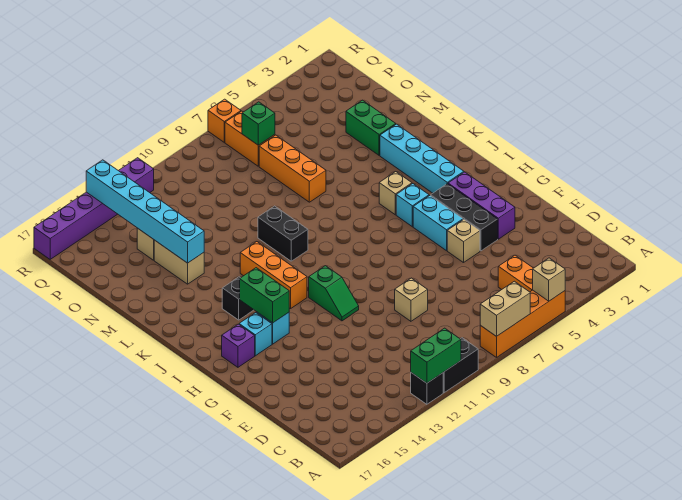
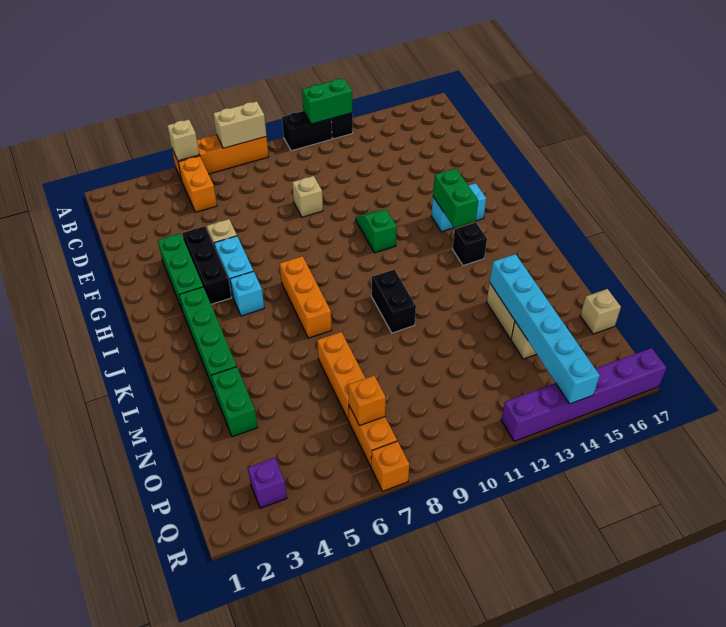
purple brick F3:H3 level 1 -> green brick F3:H3 level 1
purple brick H16 level 1 -> purple brick Q3 level 1
cyan brick I3:L3 level 1 -> green brick I3:L3 level 1
orange brick I12:K12 level 1 -> orange brick I7:K7 level 1
tan brick J5 level 1 -> tan brick O17 level 1
green brick P7 level 2 -> orange brick P7 level 2

